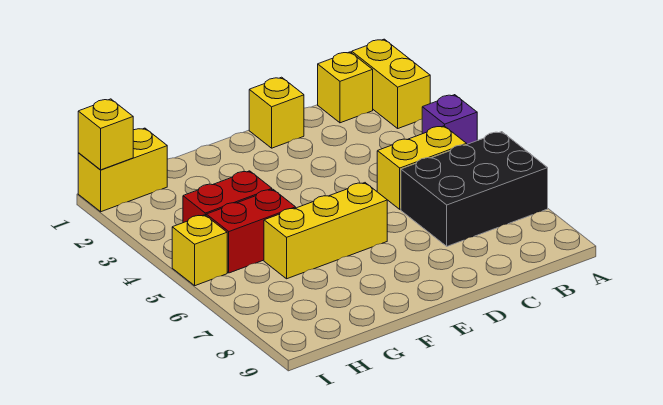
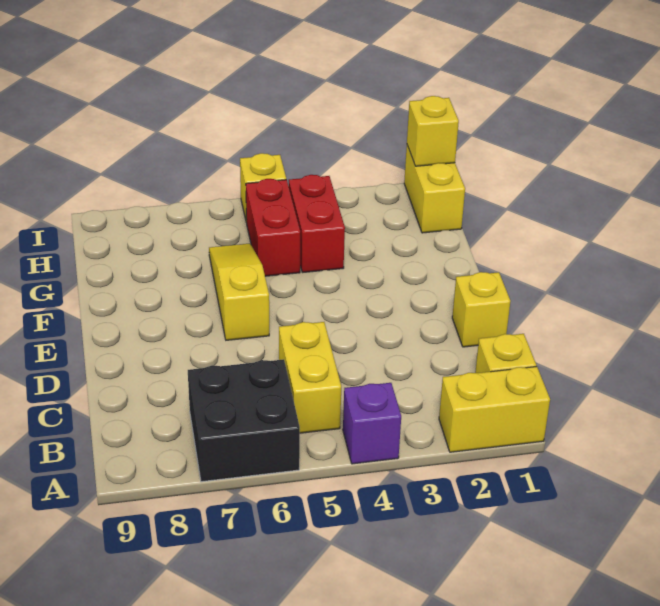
black brick A6:C7 level 1 -> black brick A6:B7 level 1
yellow brick E6:G6 level 1 -> yellow slope E6:G6 level 1 top E

